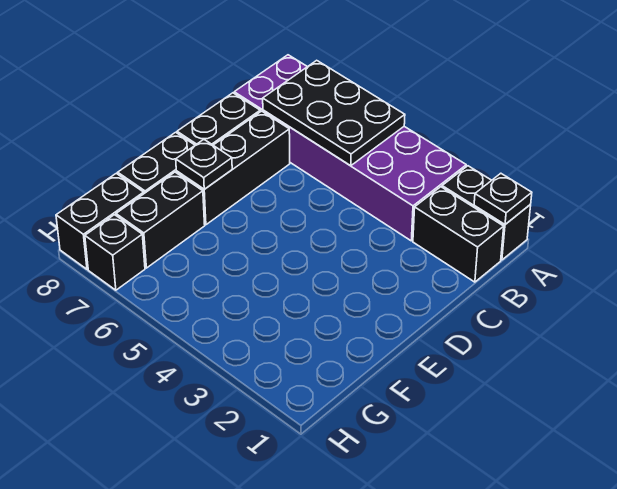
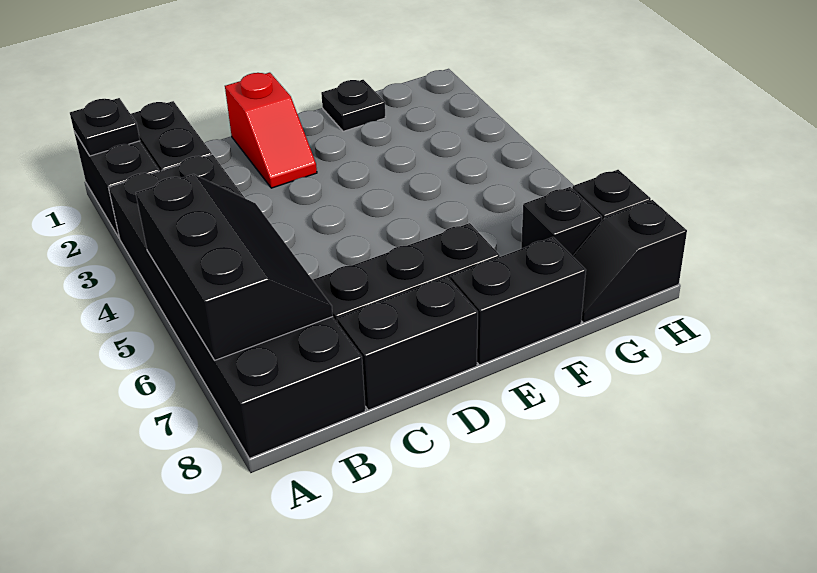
purple brick A3:B8 level 1 -> black brick A3:B8 level 1
black plate A5:B7 level 2 -> black slope A5:B7 level 2 top A
none -> red slope D1:D2 level 1 top 1
black plate E7 level 2 -> black plate F1 level 1
black brick F7:G7 level 1 -> black brick G7 level 1
black brick G8:H8 level 1 -> black slope G8:H8 level 1 top H

